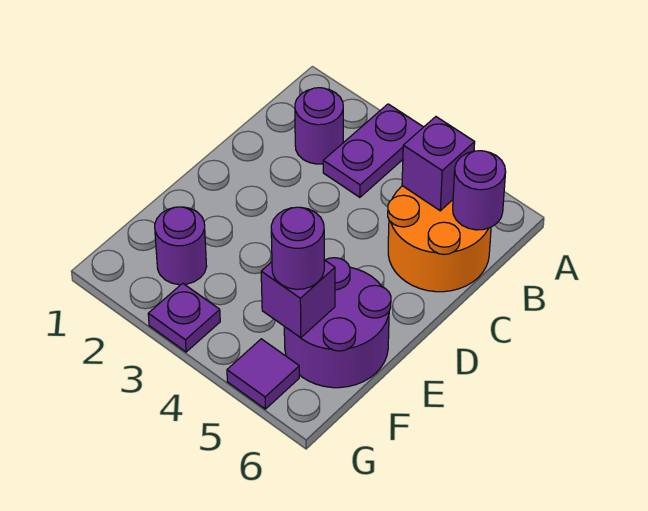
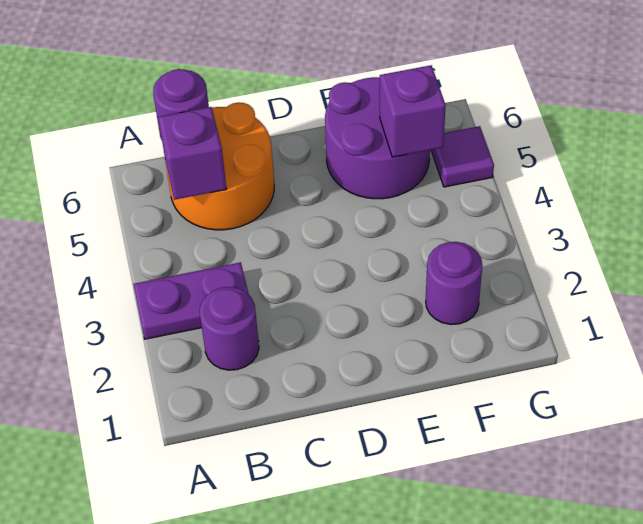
purple round brick F5 level 3 -> none
purple plate G3 level 1 -> none

